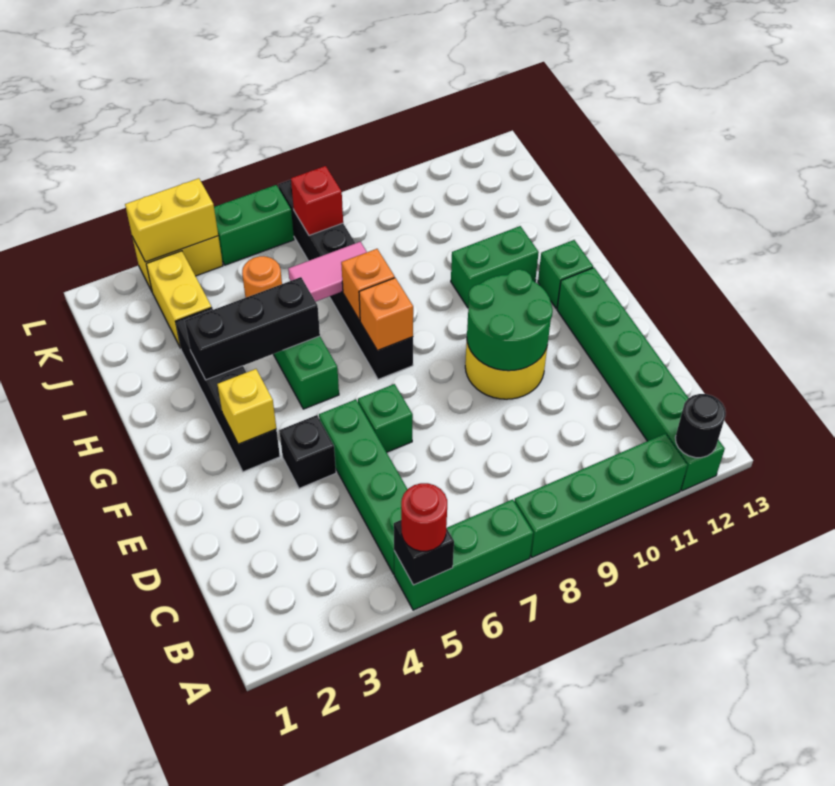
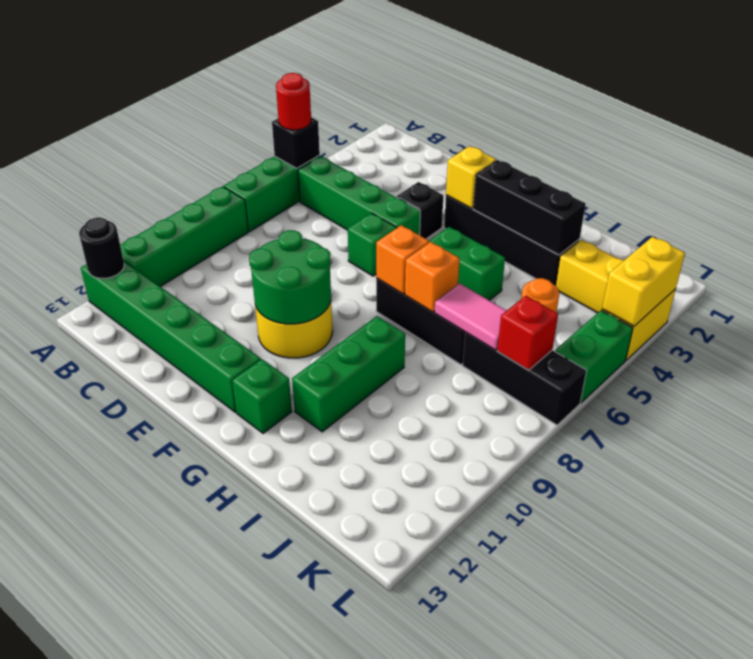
black brick H3:H5 level 2 -> black brick G3:I3 level 2
green brick H10:H11 level 1 -> green brick H9:H11 level 1
pink tile I6:I7 level 2 -> pink tile I7:J7 level 2

